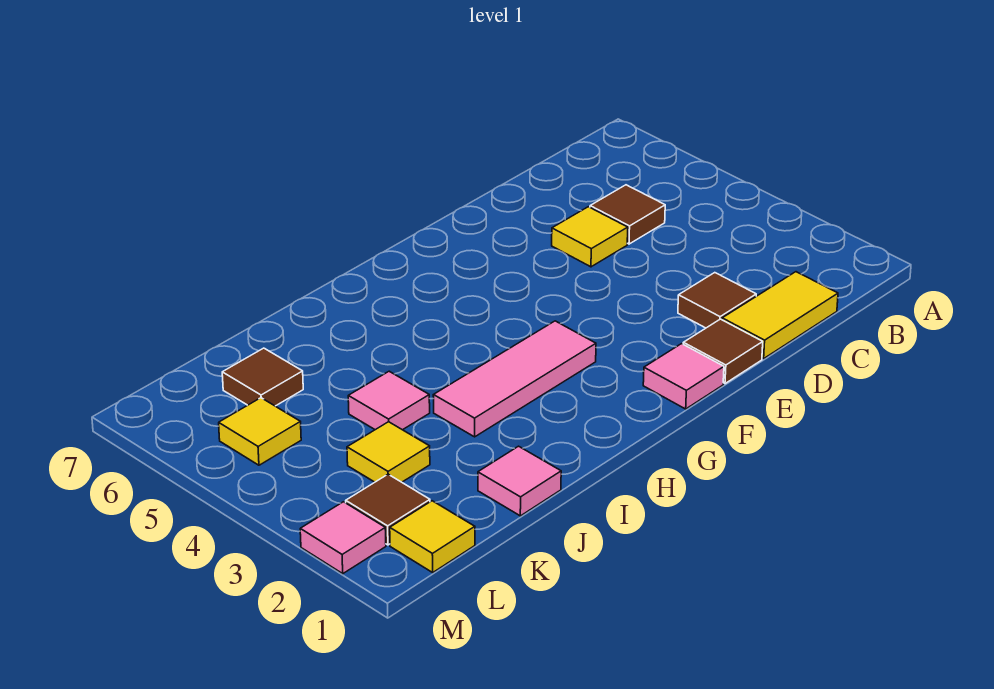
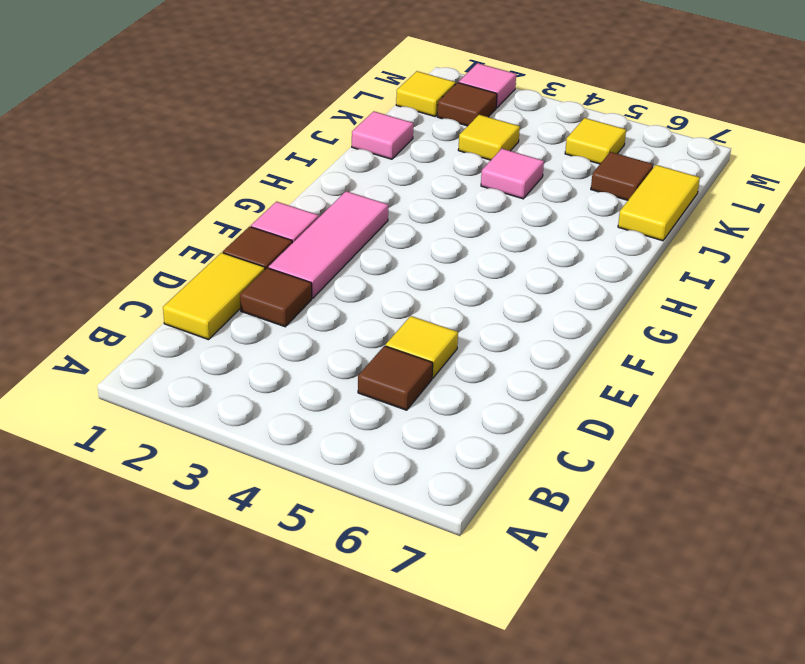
pink tile G3:I3 level 1 -> pink tile E2:G2 level 1
none -> yellow tile J7:K7 level 1

